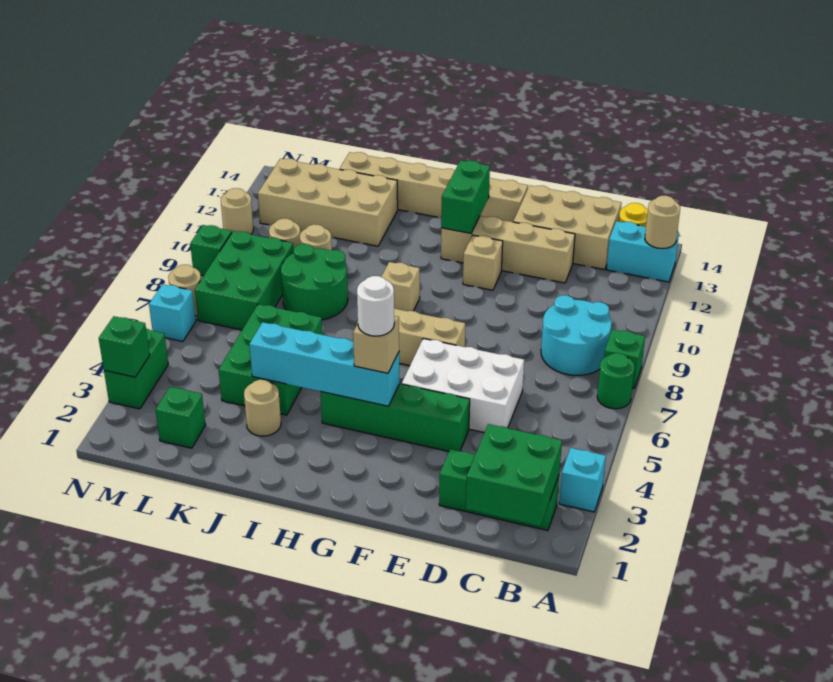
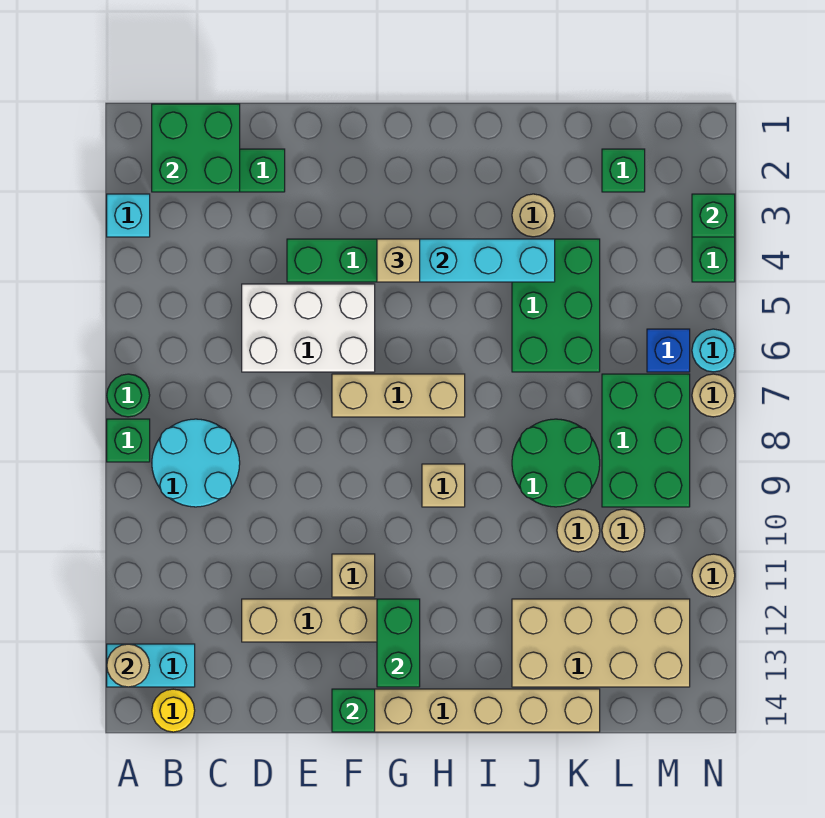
tan brick C13:E14 level 1 -> none
white round brick G4 level 4 -> none
none -> blue brick M6 level 1
cyan brick N6 level 1 -> cyan round brick N6 level 1
green brick N9 level 1 -> green brick F14 level 2

